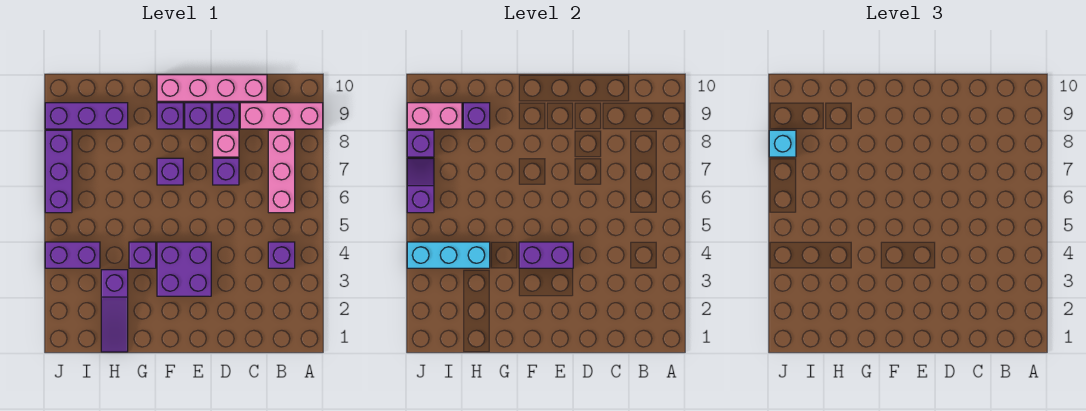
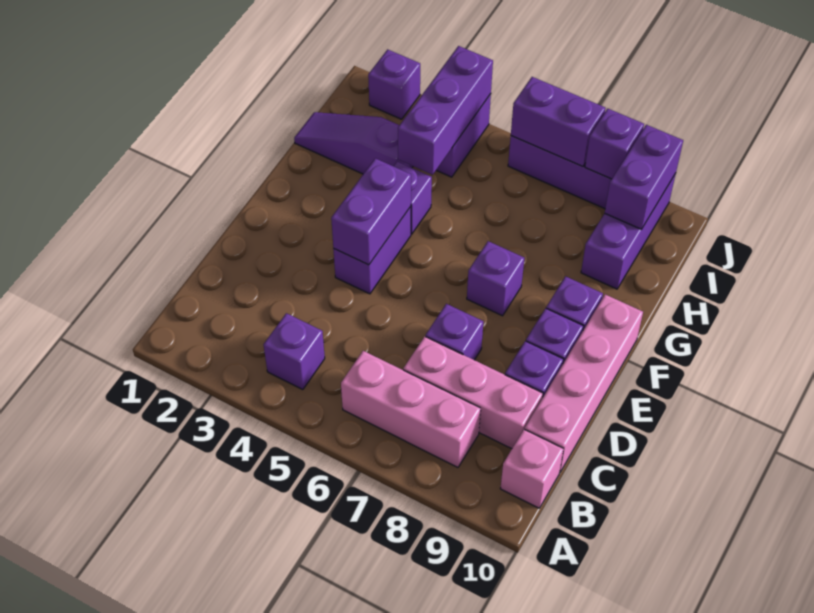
pink brick A9:C9 level 1 -> pink brick C7:C9 level 1
pink brick D8 level 1 -> pink brick B10 level 1
purple brick E3:F4 level 1 -> purple brick E4:F4 level 1
cyan brick H4:J4 level 2 -> purple brick H4:J4 level 2
purple brick H9 level 2 -> purple brick J2 level 1
pink brick I9:J9 level 2 -> purple brick I9:J9 level 2
purple slope J6:J7 level 2 top 6 -> purple brick J6:J7 level 2
cyan brick J8 level 3 -> none

